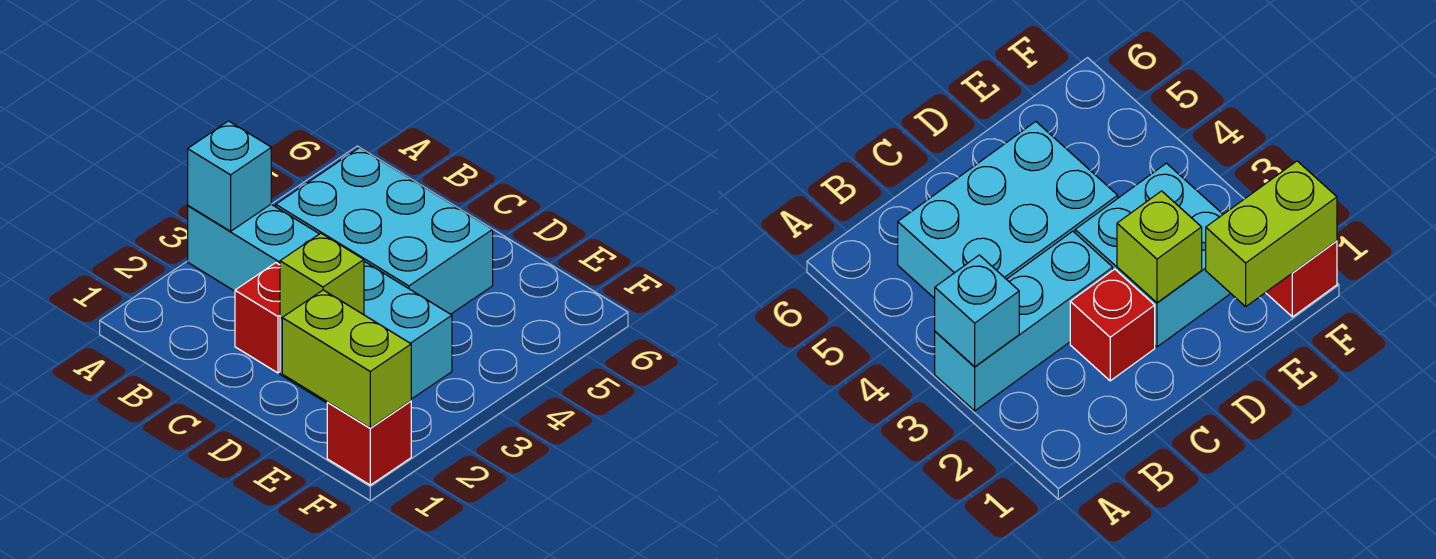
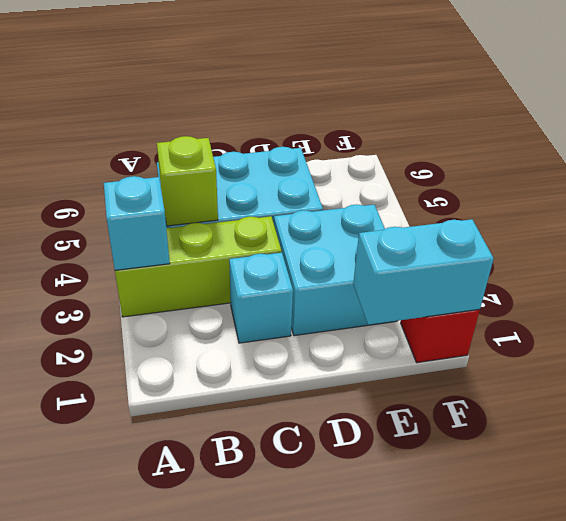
cyan brick A3:C3 level 1 -> lime brick A3:C3 level 1
red brick C2 level 1 -> cyan brick C2 level 1
lime brick D2 level 2 -> lime brick B4 level 2
lime brick E1:F1 level 2 -> cyan brick E1:F1 level 2

